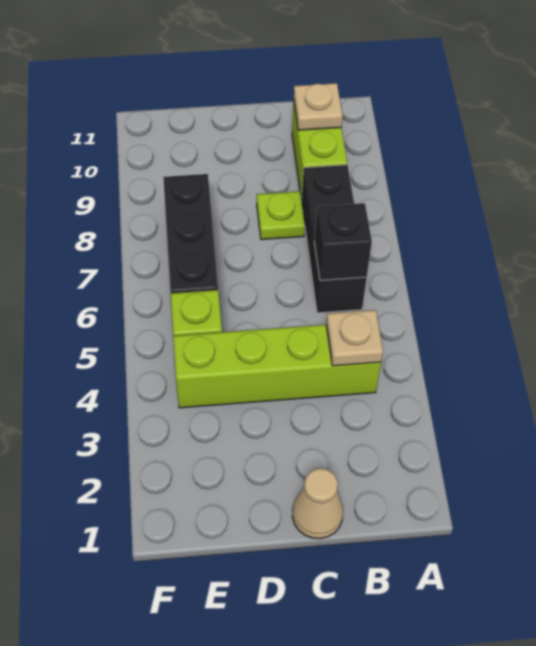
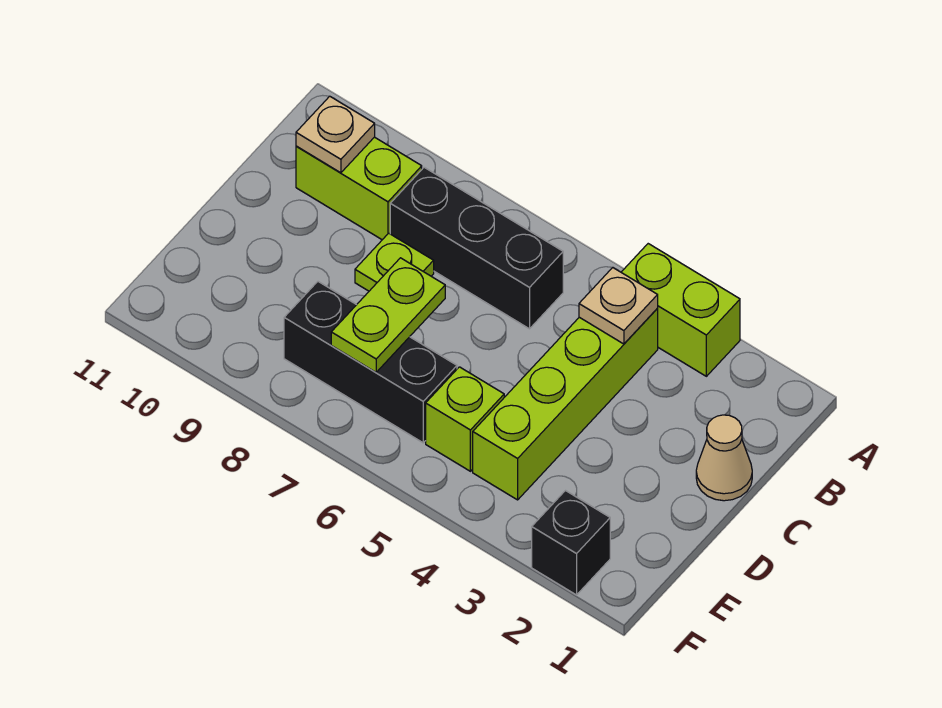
none -> lime brick A3:A4 level 1
black brick B6 level 2 -> black brick F2 level 1
none -> lime plate D7:E7 level 2

